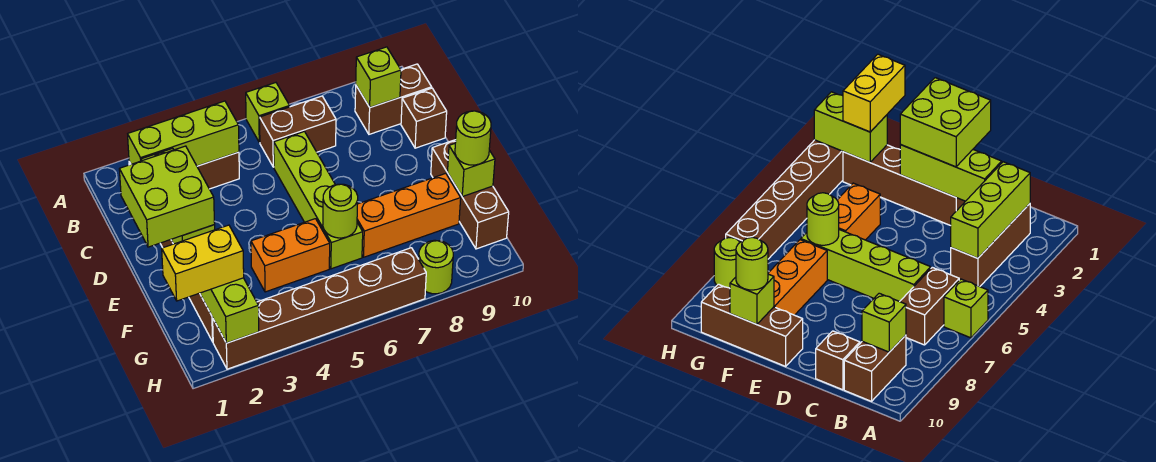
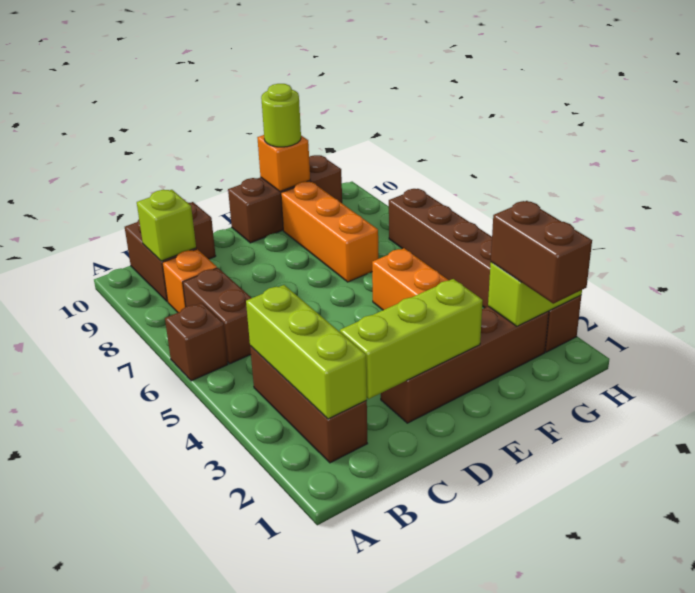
lime brick A6 level 1 -> brown brick A6 level 1
none -> orange brick B8 level 1
lime brick C6:F6 level 1 -> none
lime brick D1:E2 level 3 -> none
lime round brick F6 level 2 -> none
lime brick F10 level 2 -> orange brick F10 level 2
yellow brick G1:G2 level 3 -> brown brick G1:G2 level 3
lime round brick H8 level 1 -> none

